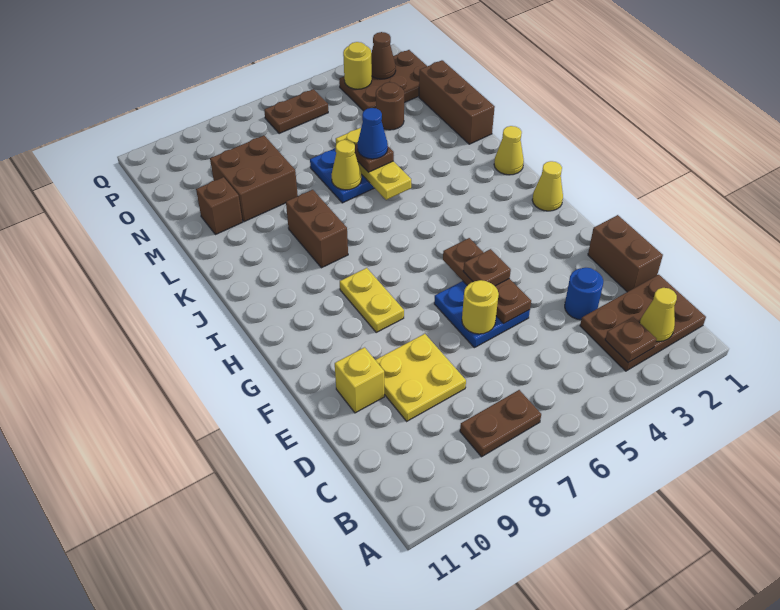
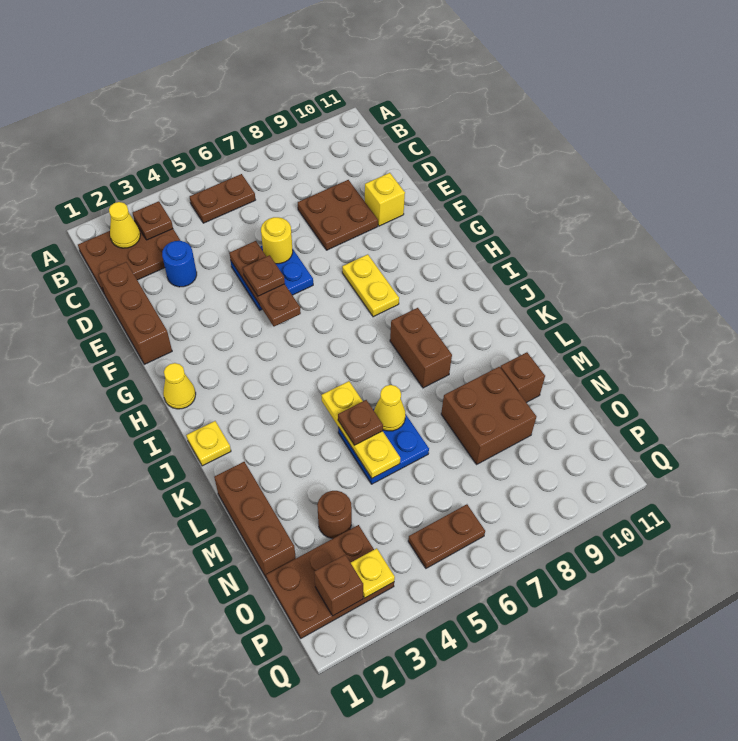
brown plate B7:B8 level 1 -> brown plate B5:B6 level 1
brown brick D1:E1 level 1 -> brown brick D1:F1 level 1
yellow plate D8:E9 level 1 -> brown plate D8:E9 level 1
yellow cone J1 level 1 -> yellow plate J1 level 1
blue cone L5 level 4 -> none
brown cone P2 level 2 -> brown brick P2 level 2
yellow round brick P3 level 2 -> yellow plate P3 level 2

